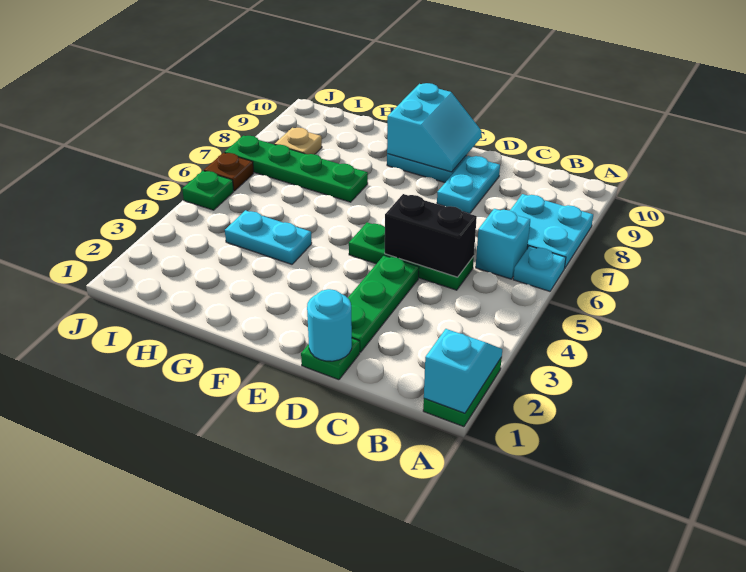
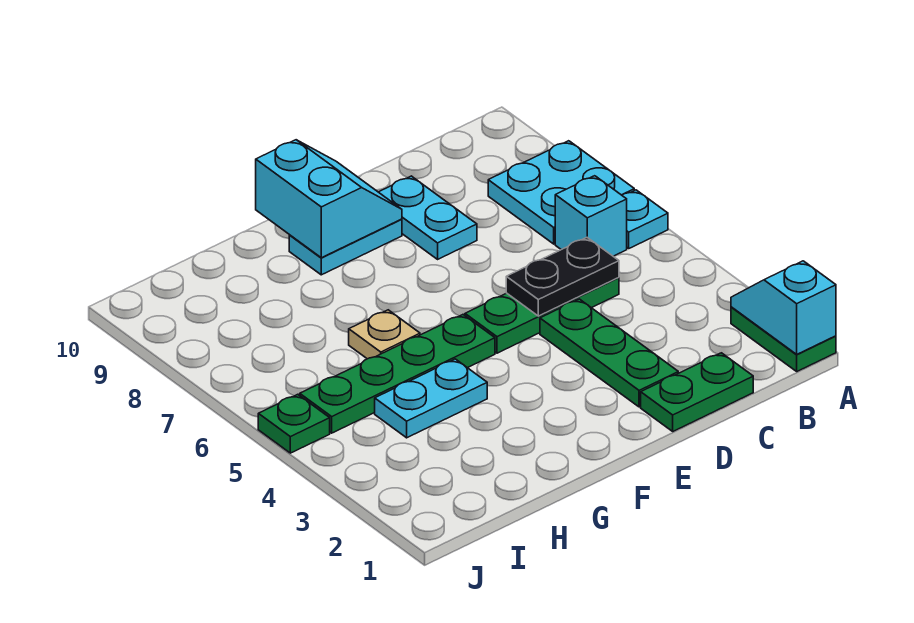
black brick C5:D5 level 2 -> black plate C5:D5 level 2
green plate D1 level 1 -> green plate C1:D1 level 1
cyan round brick D1 level 2 -> none
green plate G7:J7 level 1 -> green plate F5:I5 level 1
tan plate I8 level 1 -> tan plate G6 level 1
brown plate J6 level 1 -> none

